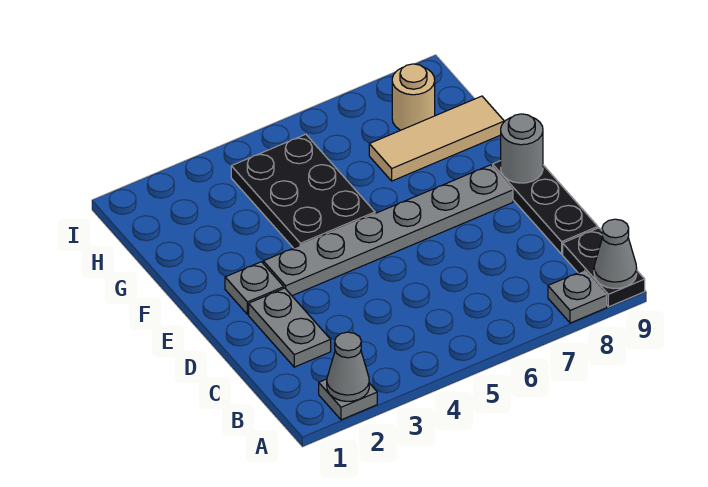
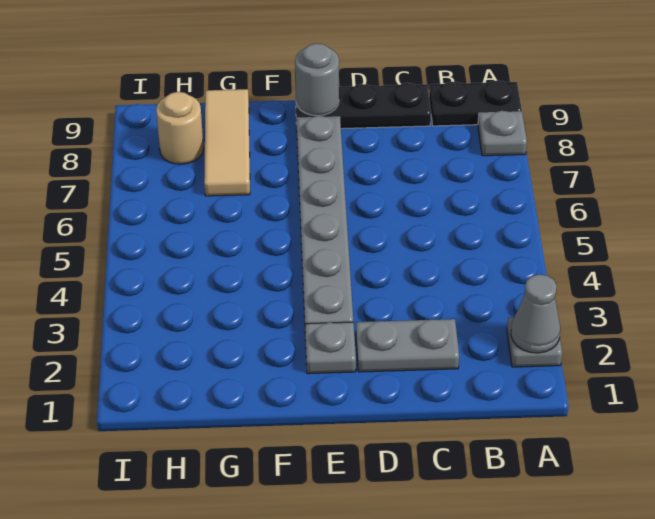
grey cone A9 level 2 -> none
black plate F4:H5 level 1 -> none

